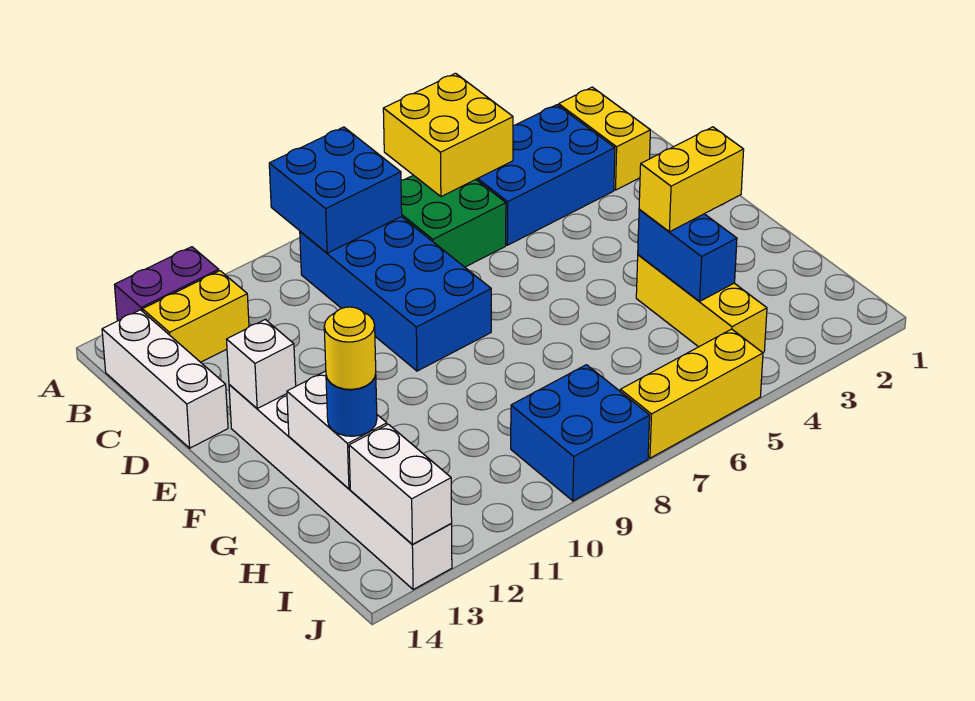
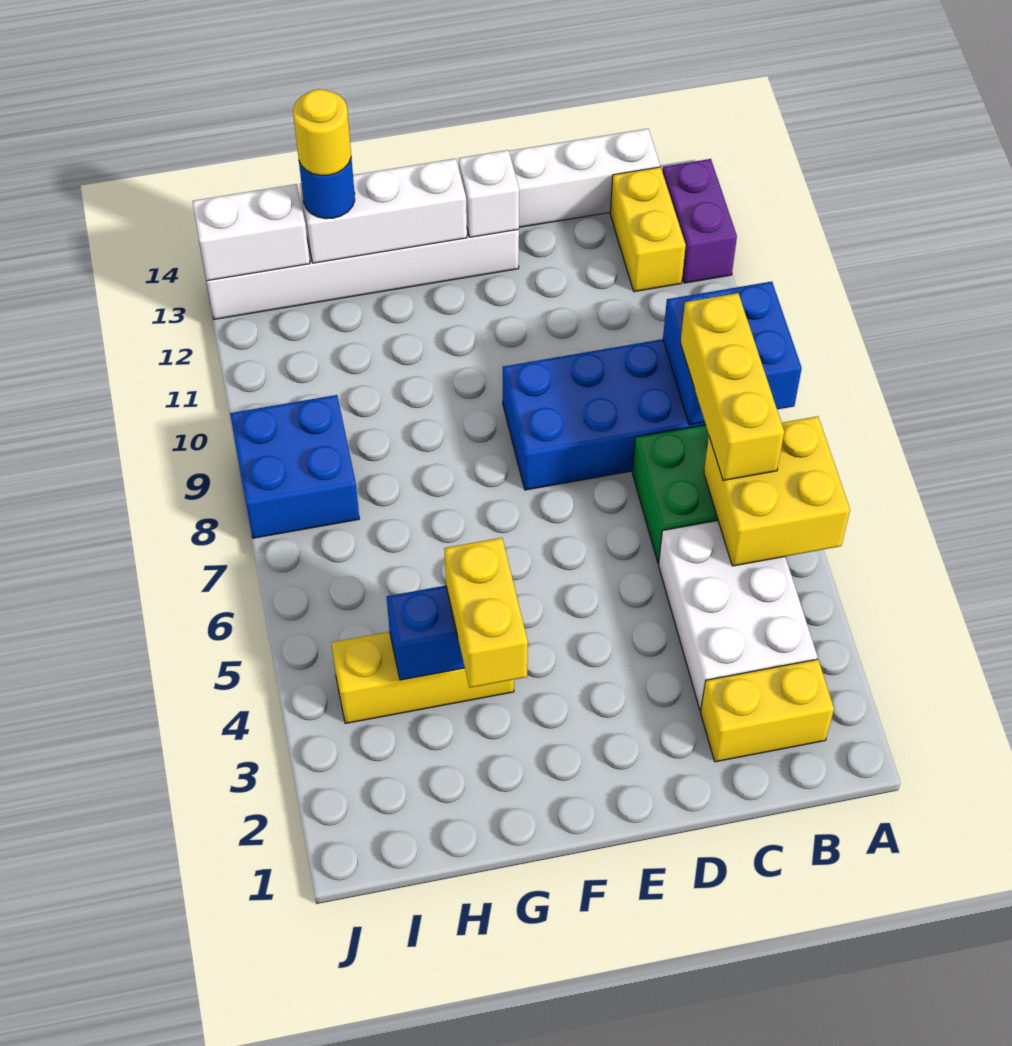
blue brick B3:C5 level 1 -> white brick B3:C5 level 1
white brick G13:H13 level 2 -> white brick F13:H13 level 2
yellow brick J5:J7 level 1 -> yellow brick B6:B8 level 3

